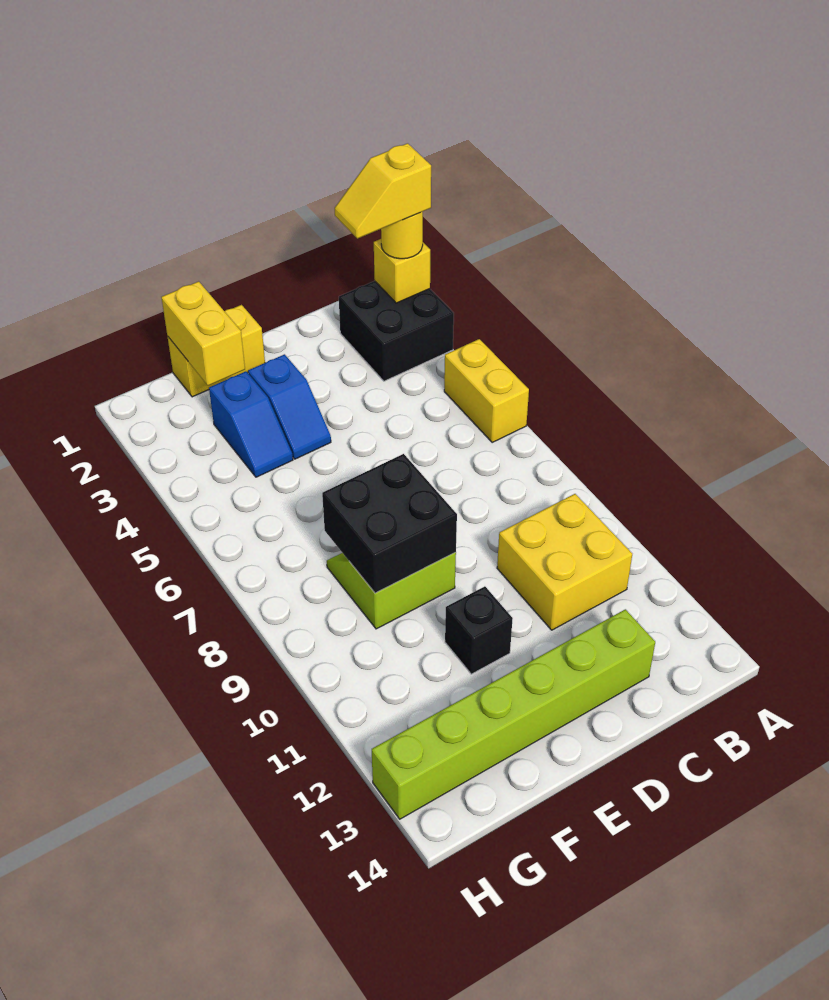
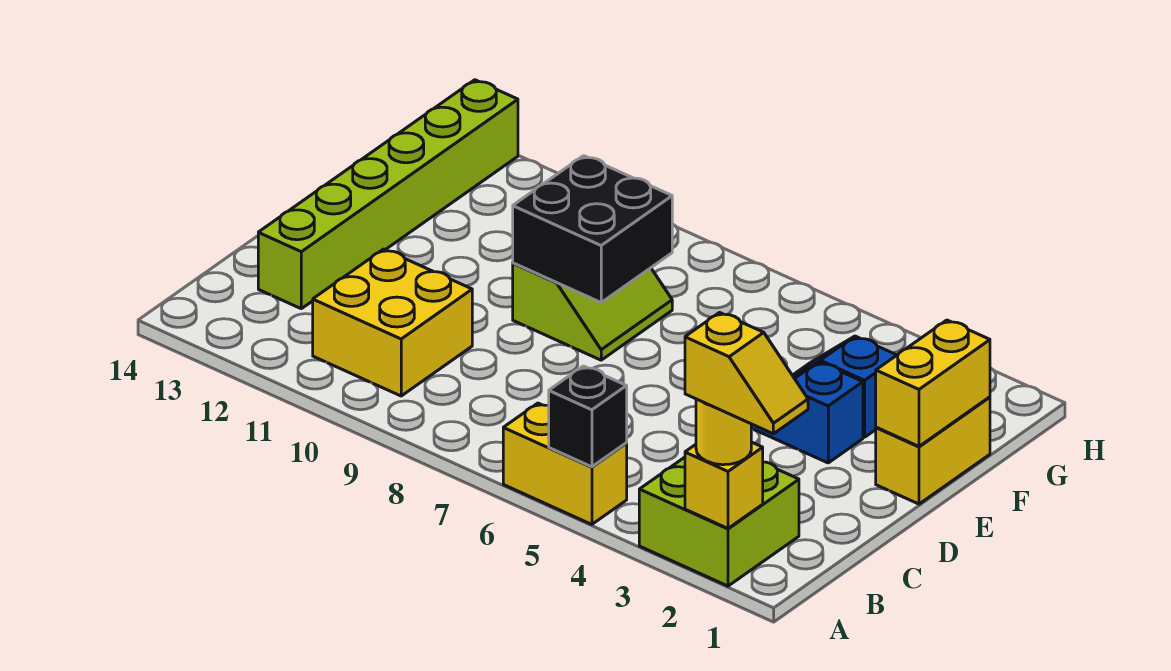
black brick A2:B3 level 1 -> lime brick A2:B3 level 1
yellow slope A2:B2 level 4 top A -> yellow slope A1:A2 level 4 top 2
black brick E11 level 1 -> black brick A5 level 2
yellow brick F1:F2 level 2 -> yellow brick E1:F1 level 2

